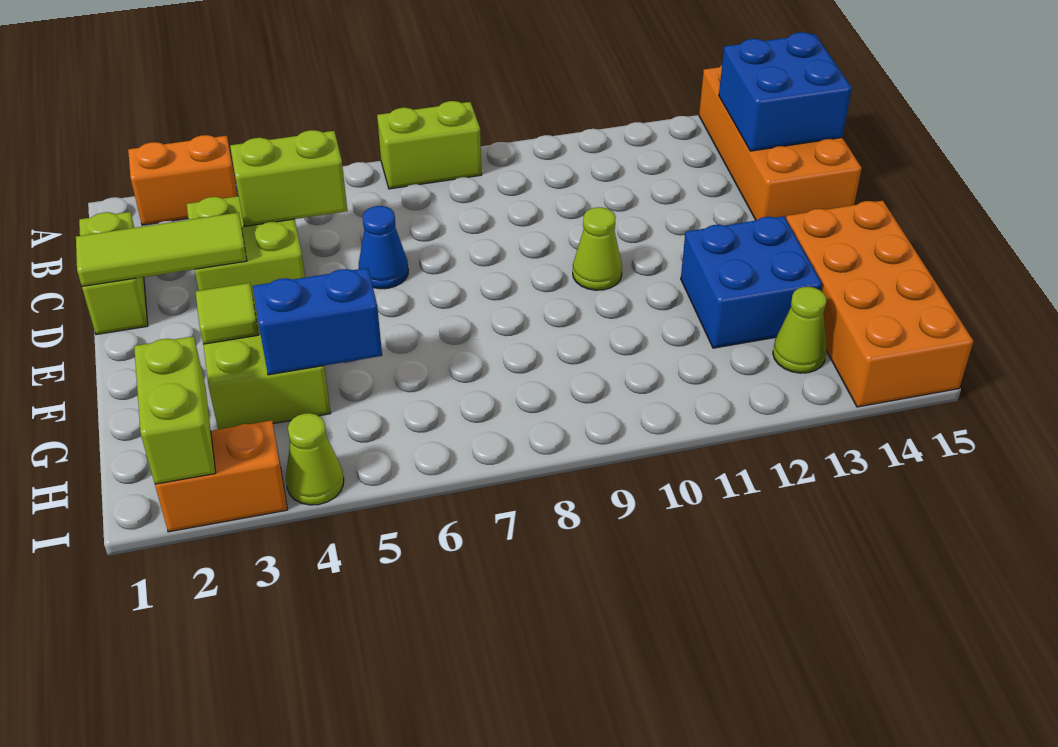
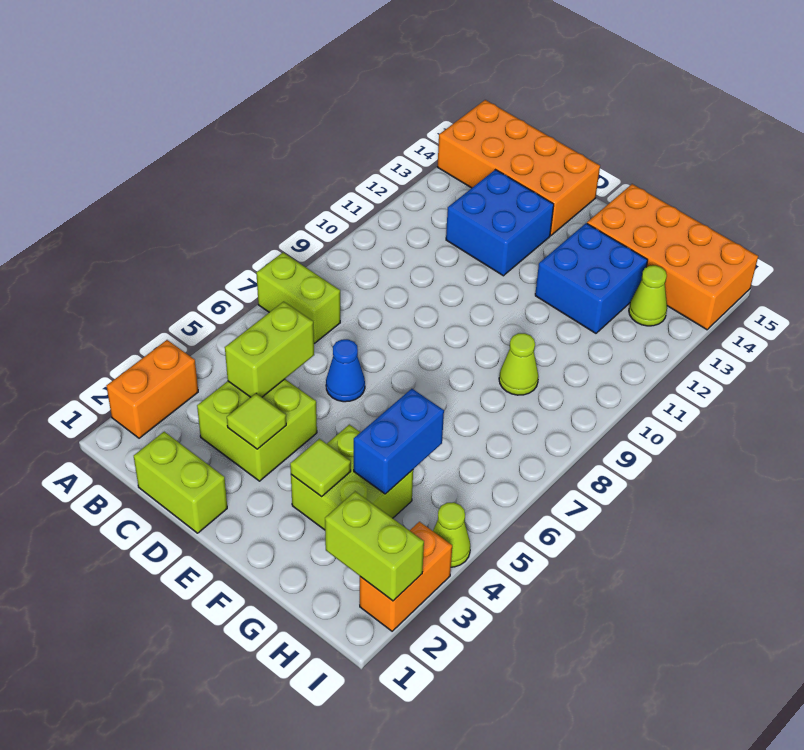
lime brick A7:A8 level 1 -> lime brick A7:B7 level 1
blue brick B14:C15 level 2 -> blue brick C12:D13 level 1
lime tile D1:D3 level 2 -> lime tile D3 level 2
lime cone E10 level 1 -> lime cone G9 level 1

